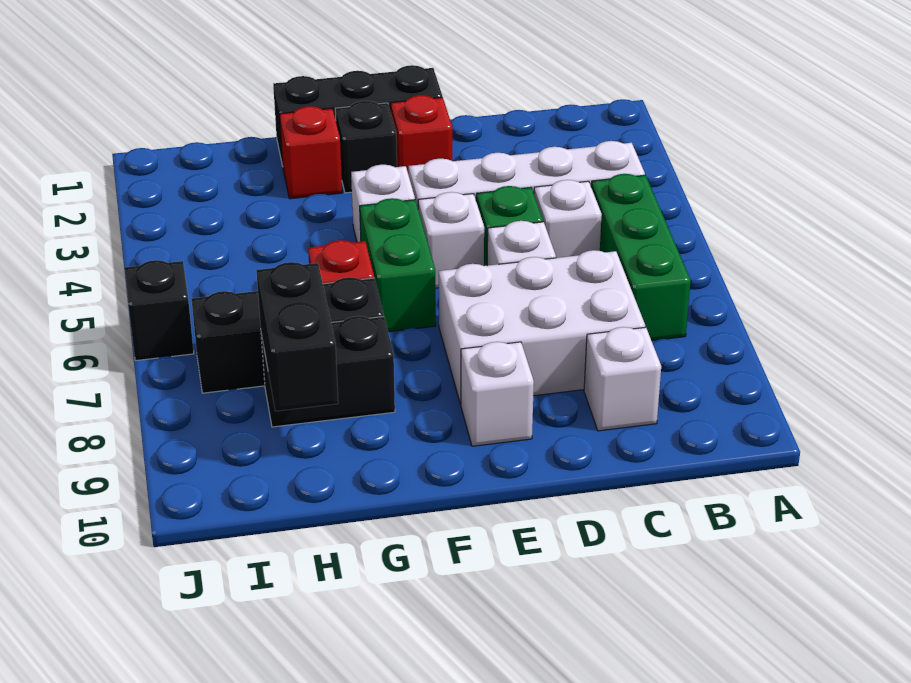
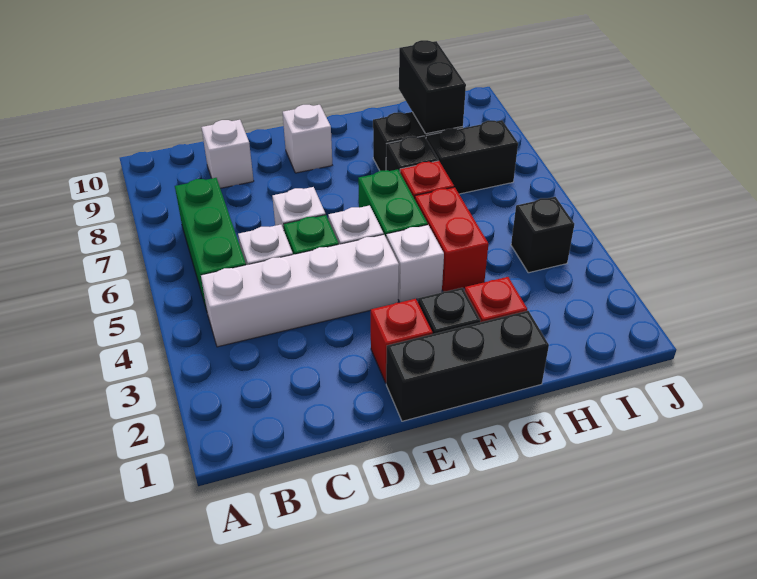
white brick C7:E8 level 1 -> none
none -> red brick G4:G5 level 1
black brick J6 level 1 -> black brick I4 level 1

